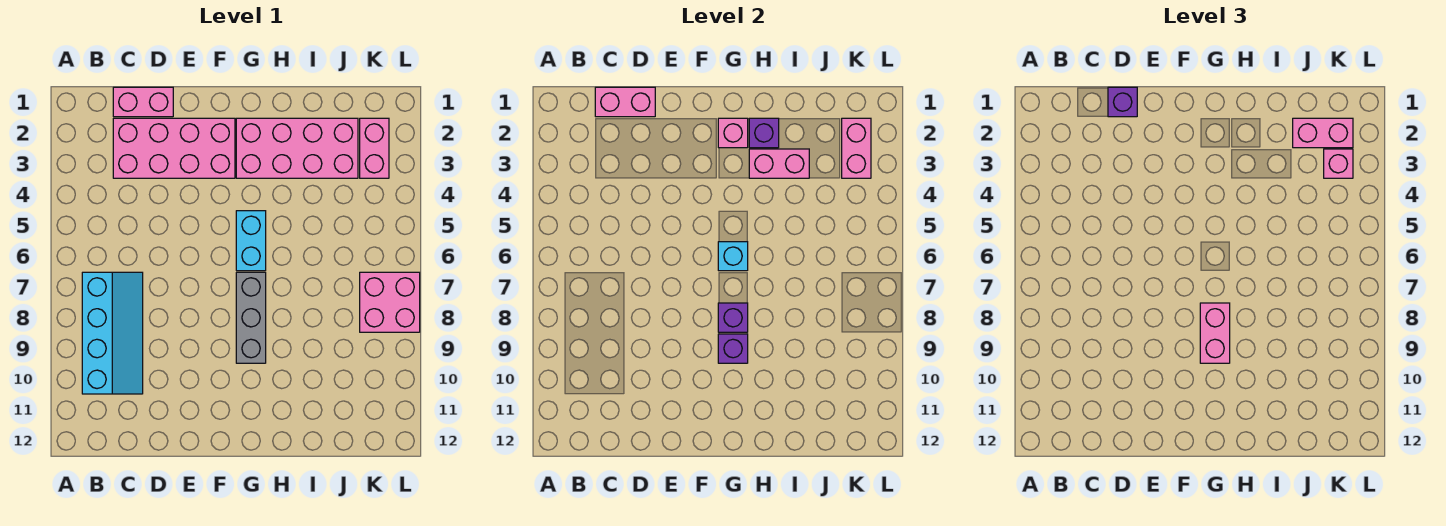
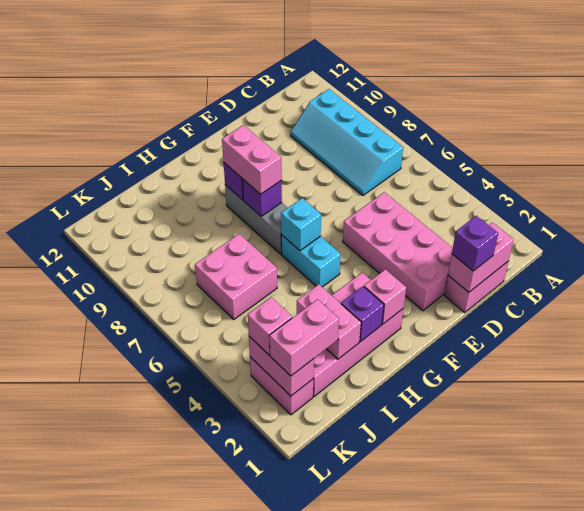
pink brick C2:F3 level 1 -> pink brick D2:E5 level 1
pink brick H3:I3 level 2 -> pink brick I2:I3 level 2
pink brick K7:L8 level 1 -> pink brick I6:J7 level 1

